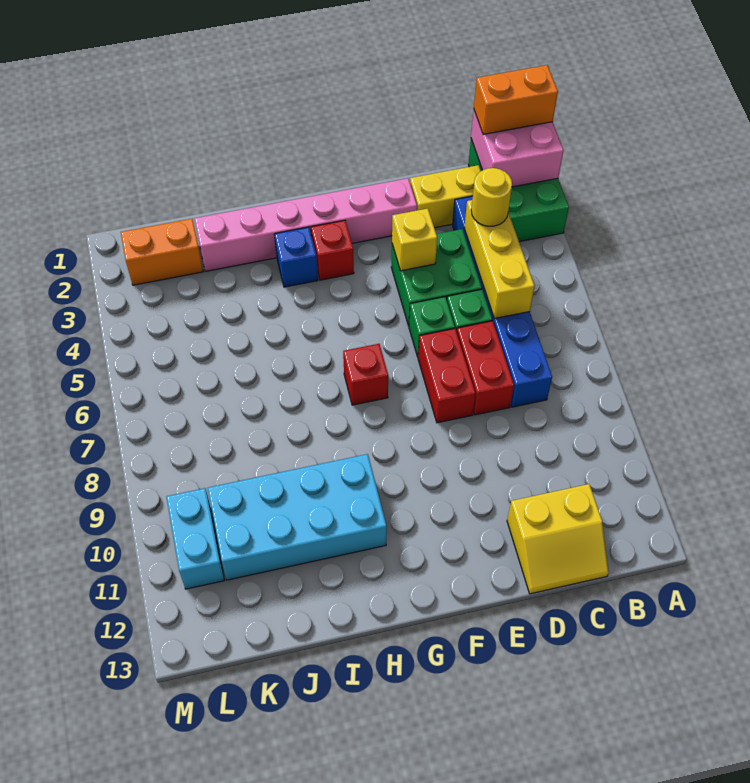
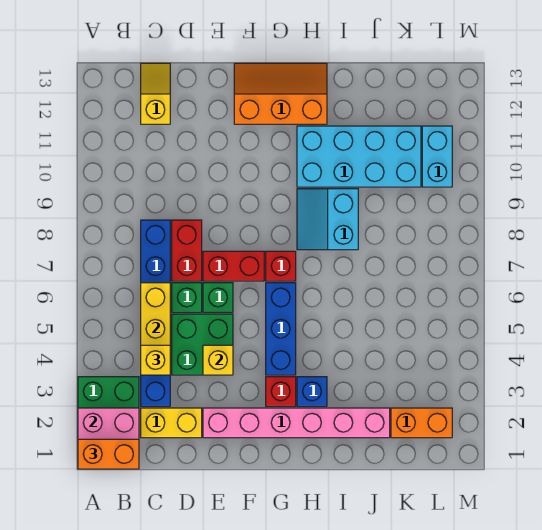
yellow round brick C4 level 3 -> yellow brick C4 level 3
yellow slope C12:D13 level 1 top 12 -> yellow slope C12:C13 level 1 top 12
red brick E7:E8 level 1 -> red brick E7:F7 level 1
none -> orange slope F12:H13 level 1 top 12
none -> blue brick G4:G6 level 1
none -> cyan slope H8:I9 level 1 top I

